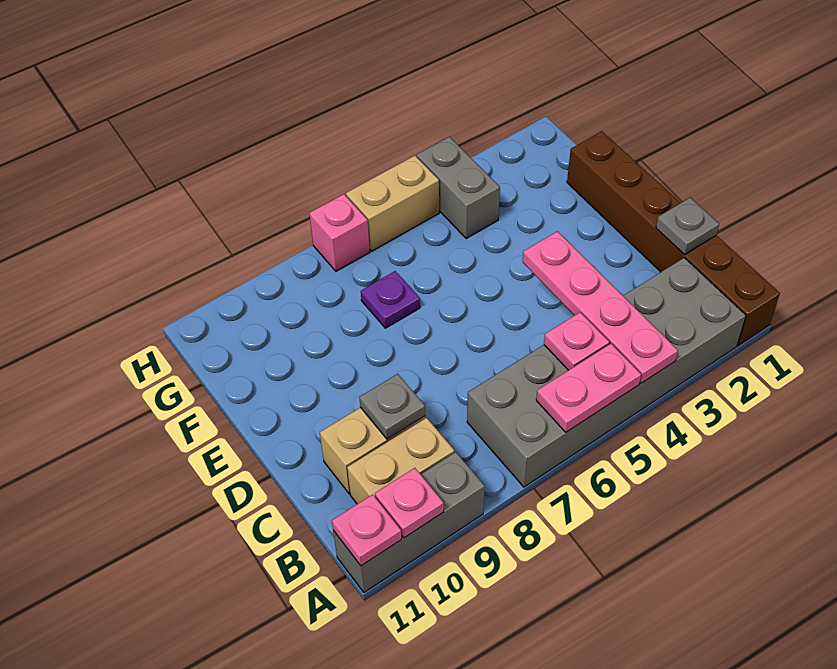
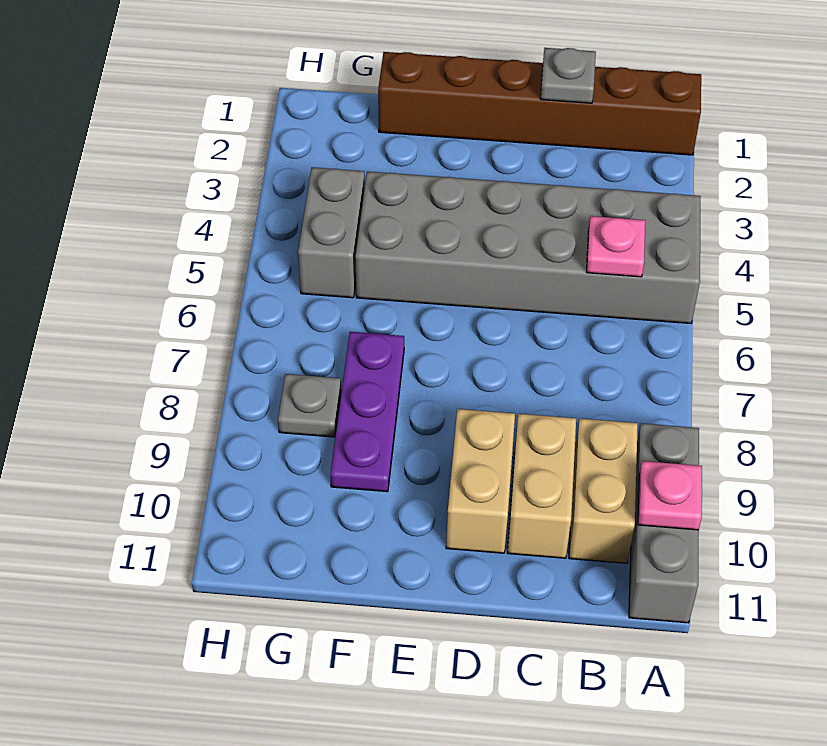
grey brick A2:B7 level 1 -> grey brick A4:F5 level 1
pink plate A4:D4 level 2 -> none
pink plate A5:A6 level 2 -> none
pink plate A11 level 2 -> none
grey plate C9 level 2 -> grey plate G8 level 1
purple plate F7 level 1 -> purple plate F7:F9 level 1
grey brick G4:H4 level 1 -> grey brick G4:G5 level 1
tan brick H5:H6 level 1 -> tan brick D9:D10 level 1
pink brick H7 level 1 -> none

